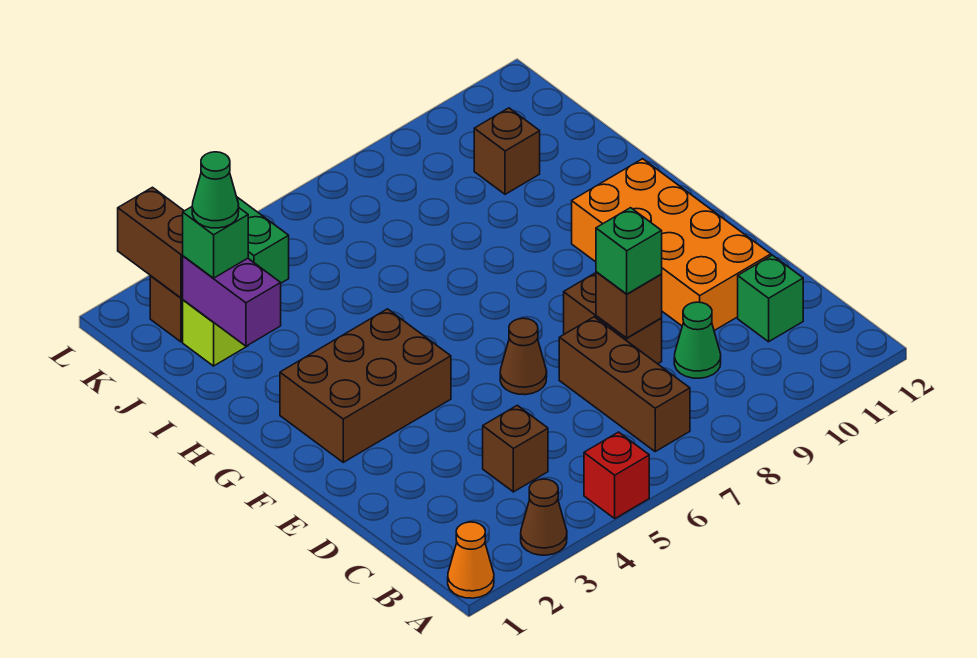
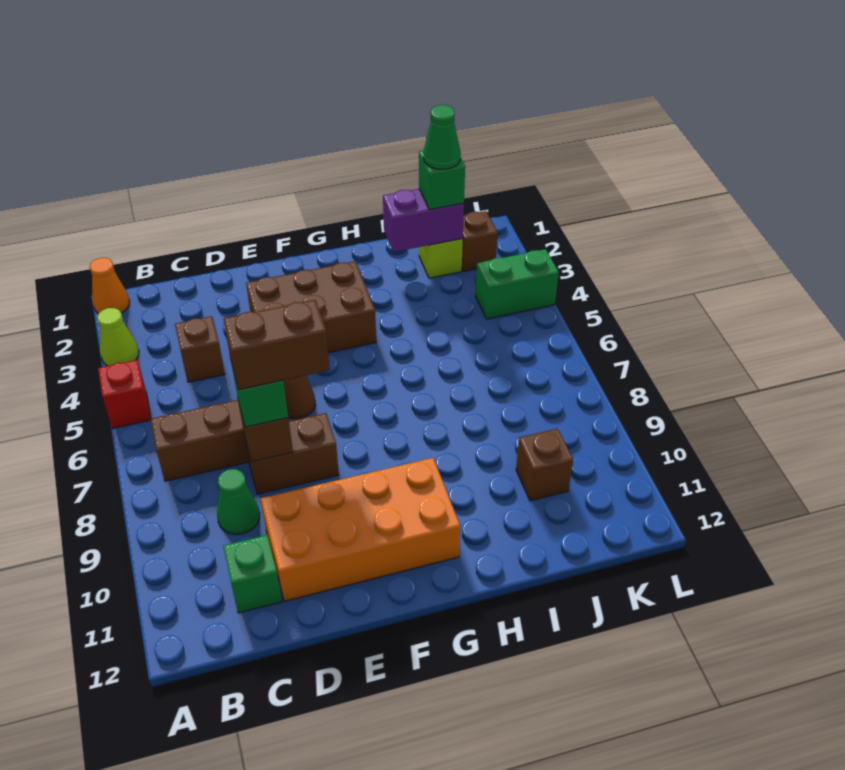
brown cone A3 level 1 -> lime cone A3 level 1
brown brick F2:G4 level 1 -> brown brick E3:G4 level 1
brown brick K2:L2 level 2 -> brown brick D8:E8 level 4

